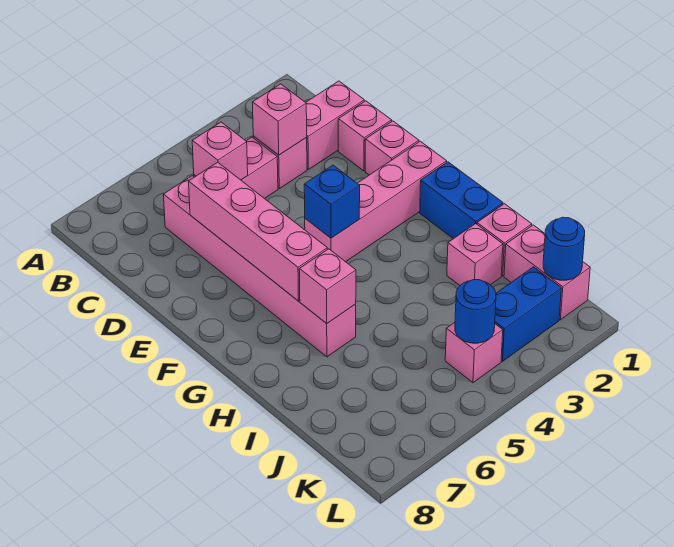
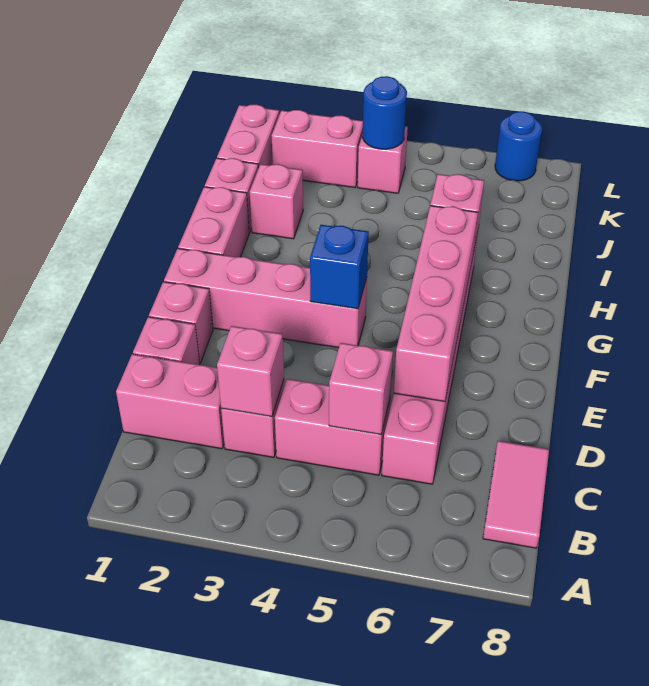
none -> pink tile B8:C8 level 1
blue brick G1:H1 level 1 -> pink brick G1:H1 level 1
blue round brick K1 level 2 -> blue round brick L7 level 1
blue brick K2:K3 level 1 -> pink brick K2:K3 level 1

